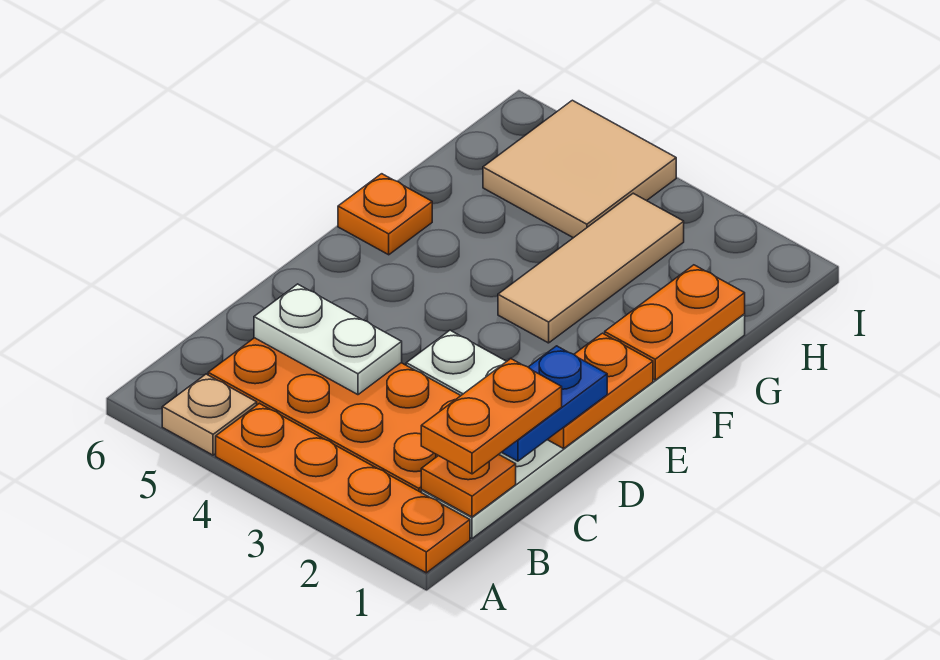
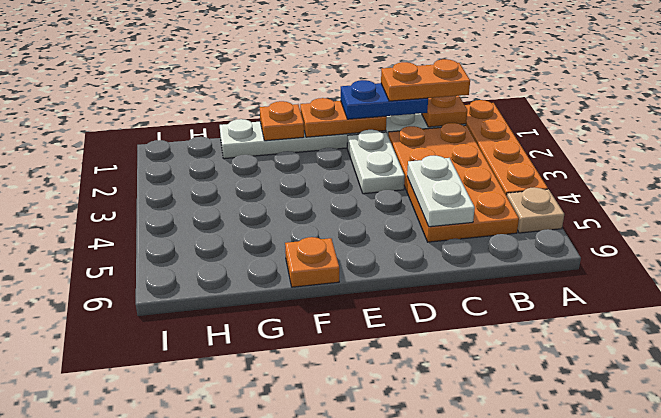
orange plate F1:G1 level 2 -> orange plate F1 level 2
tan tile F3:H3 level 1 -> none
tan tile H4:I5 level 1 -> none

